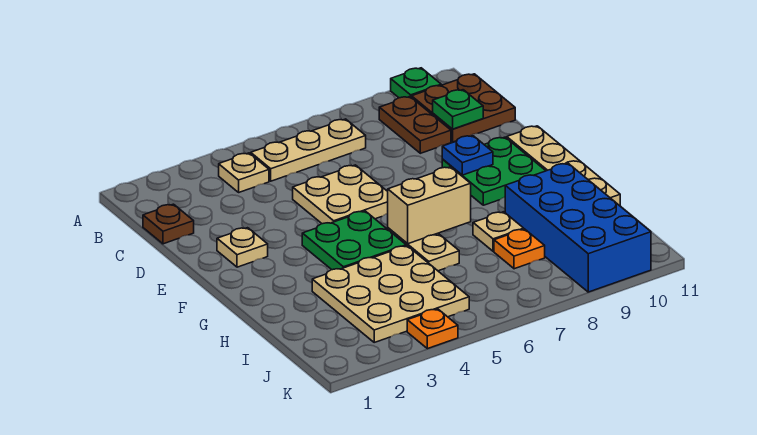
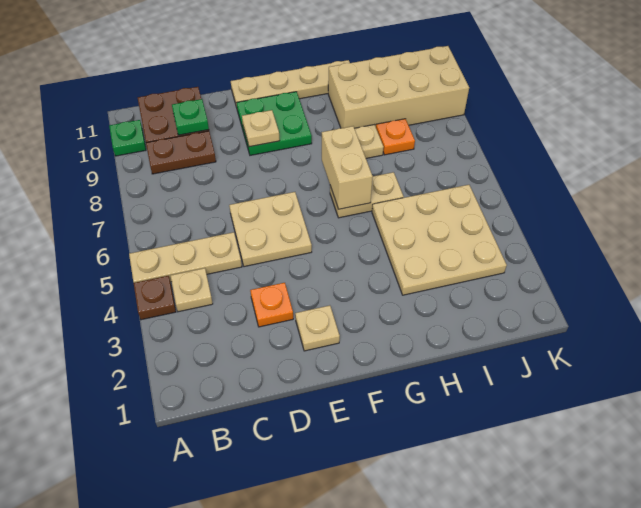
tan plate B5:B7 level 1 -> tan plate A5:C5 level 1
brown plate C1 level 1 -> brown plate A4 level 1
blue plate E9 level 2 -> tan plate E9 level 2
green plate F4:G5 level 1 -> none
blue brick H9:K10 level 1 -> tan brick H9:K10 level 1
orange plate K4 level 1 -> orange plate D3 level 1

